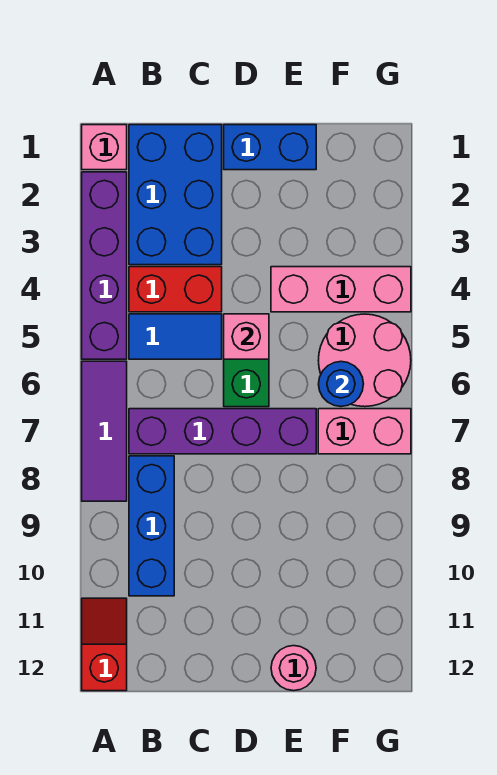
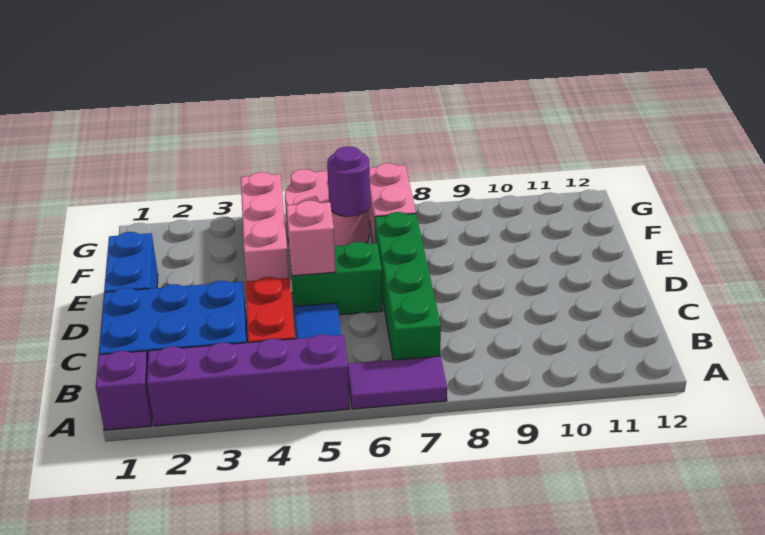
pink brick A1 level 1 -> purple brick A1 level 1
purple tile A6:A8 level 1 -> purple tile A6:A7 level 1
red slope A11:A12 level 1 top 12 -> none
purple brick B7:E7 level 1 -> green brick B7:E7 level 1
blue brick B8:B10 level 1 -> none
pink round brick E12 level 1 -> none
blue round brick F6 level 2 -> purple round brick F6 level 2

